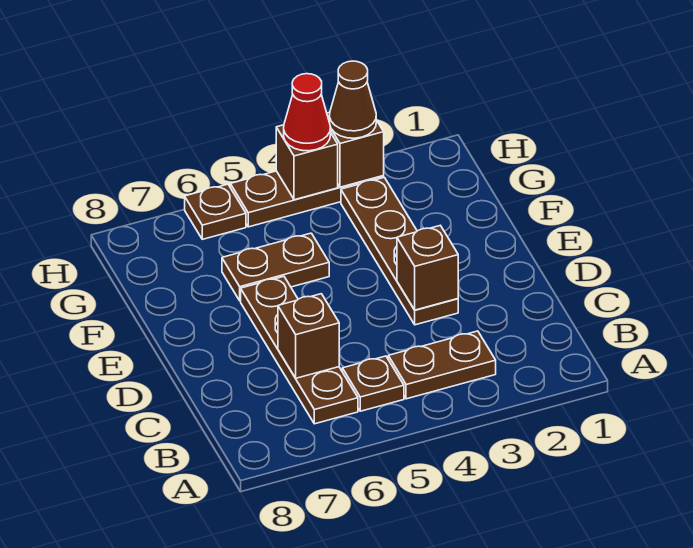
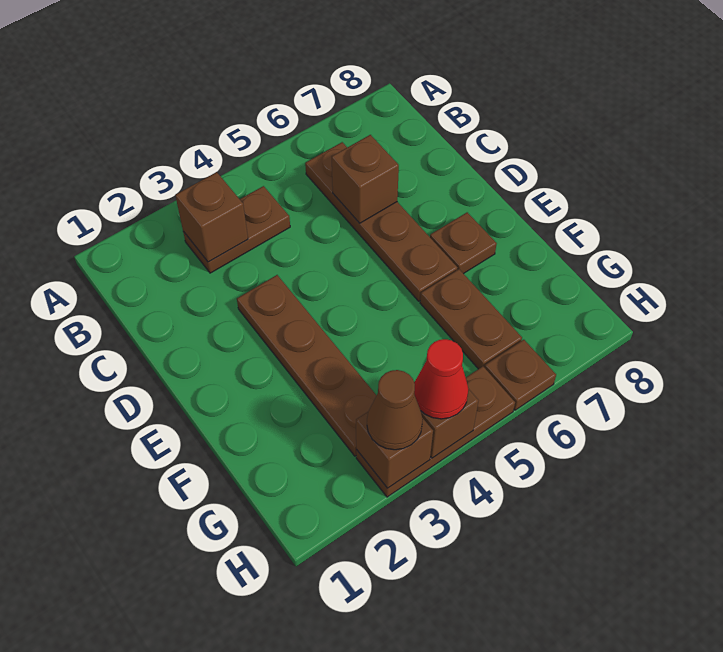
brown plate B5 level 1 -> brown plate E7 level 1
brown brick D3 level 2 -> brown brick B3 level 2
brown plate F5:F6 level 1 -> brown plate F6:G6 level 1

